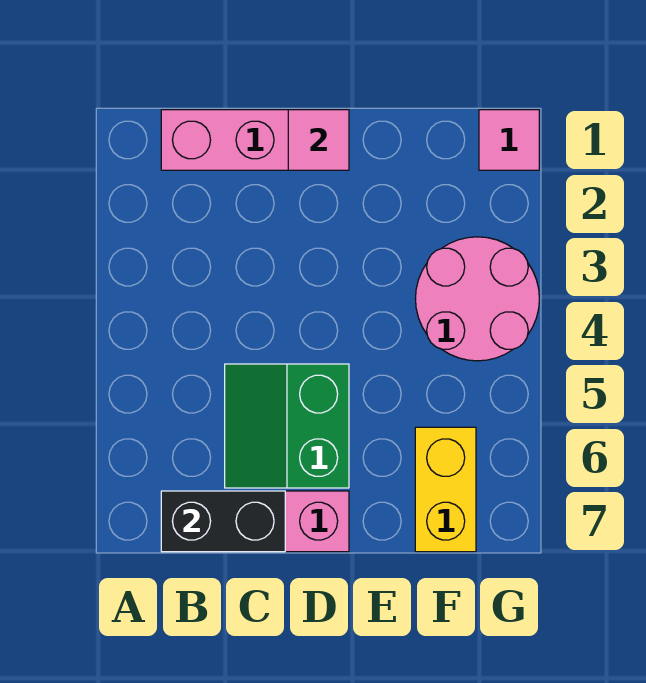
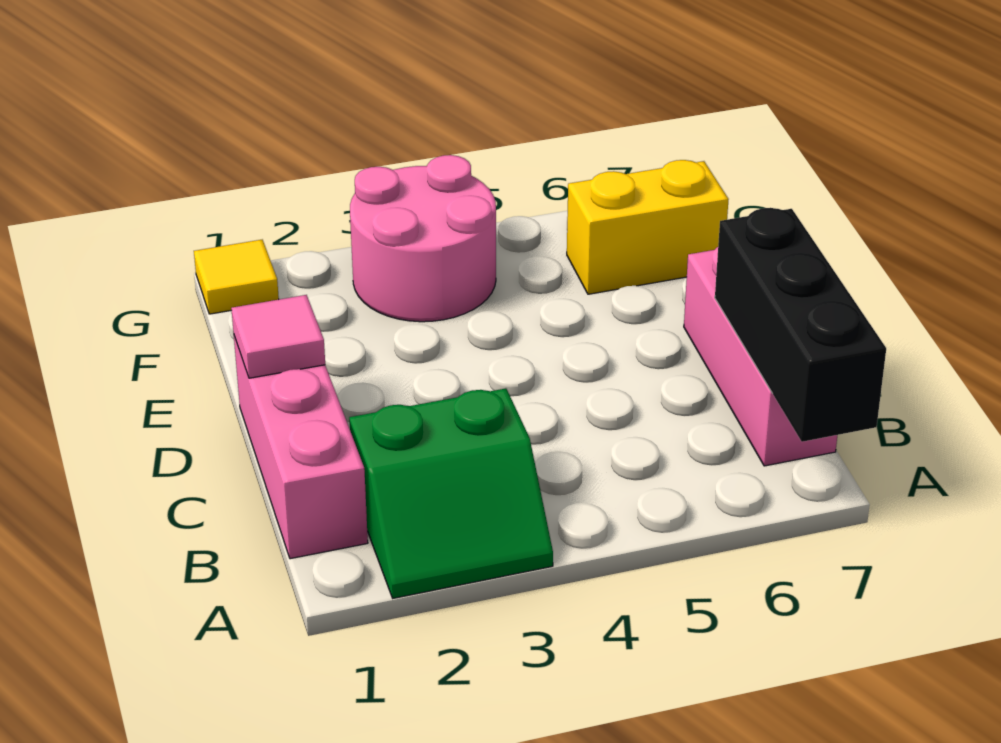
black brick B7:C7 level 2 -> black brick A7:C7 level 2
green slope C5:D6 level 1 top D -> green slope A2:B3 level 1 top B
pink tile G1 level 1 -> yellow tile G1 level 1

